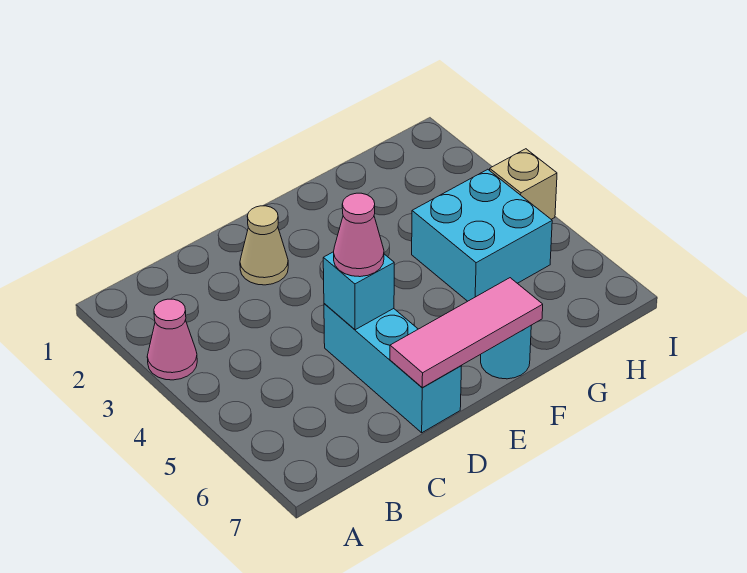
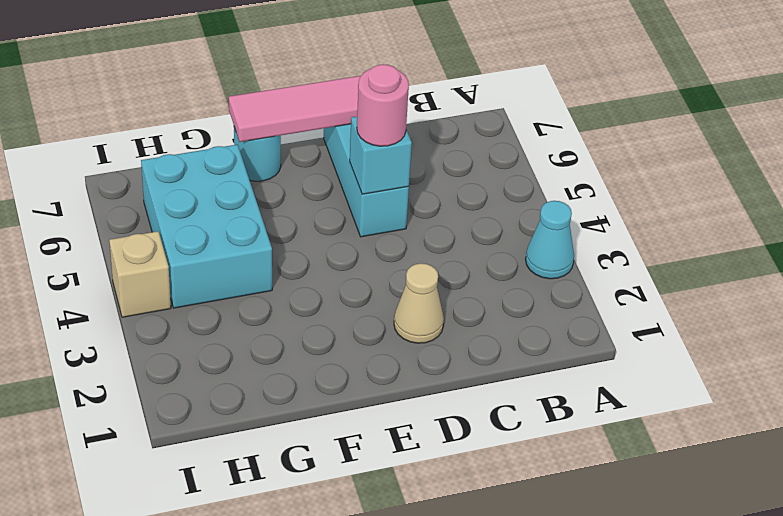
pink cone A3 level 1 -> cyan cone A3 level 1
pink cone D5 level 3 -> pink round brick D5 level 3
cyan brick G4:H5 level 1 -> cyan brick G4:H6 level 1

